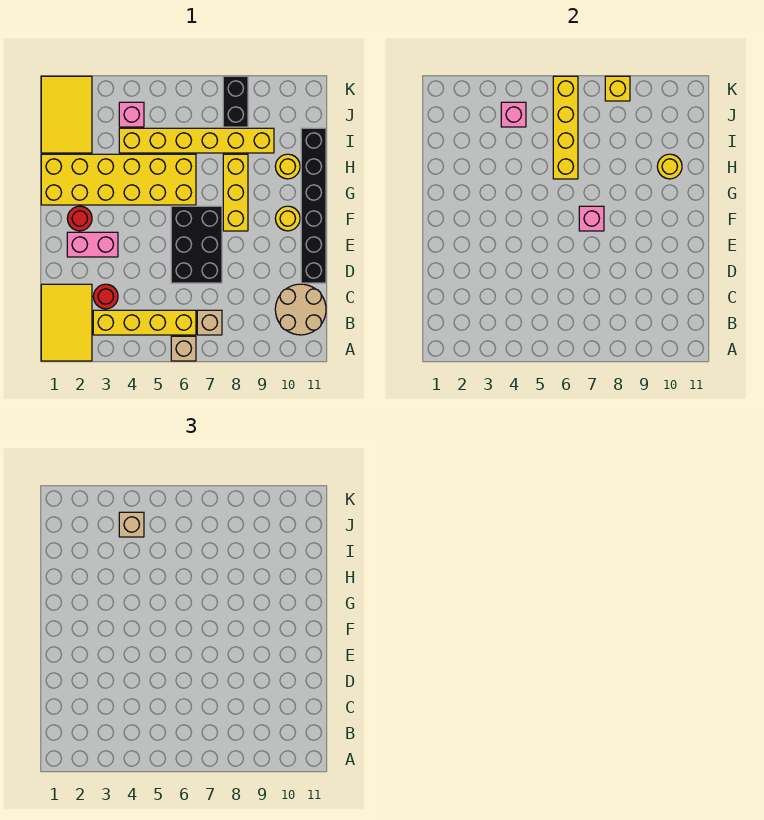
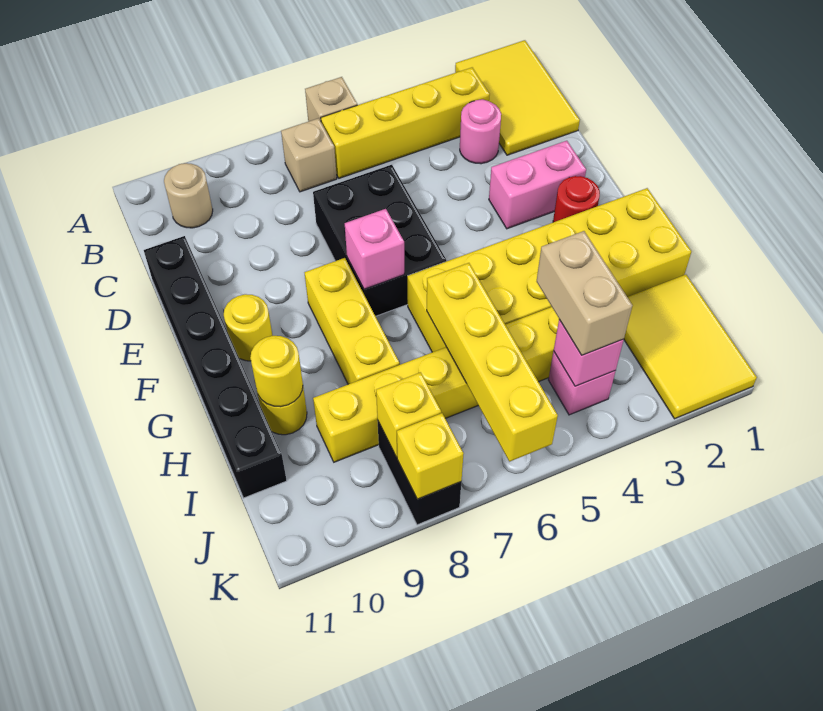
tan round brick B10:C11 level 1 -> tan round brick B10 level 1
red round brick C3 level 1 -> pink round brick C3 level 1
tan brick J4 level 3 -> tan brick I4:J4 level 3
none -> yellow brick J8 level 2

